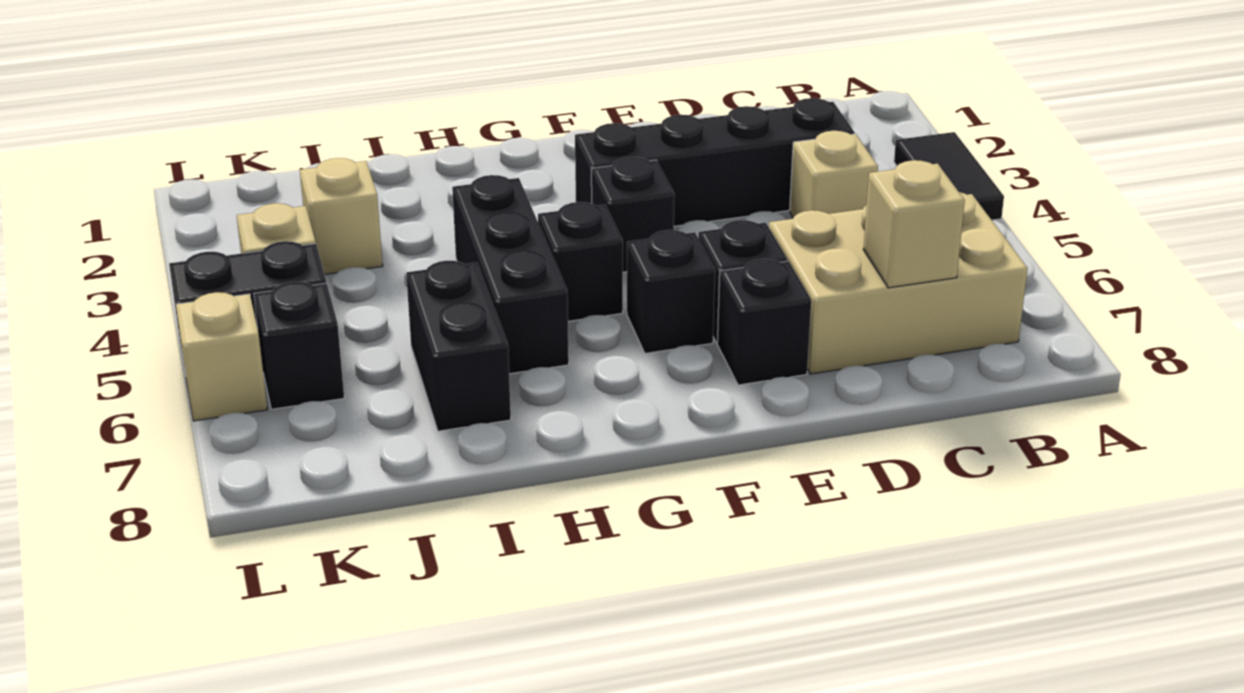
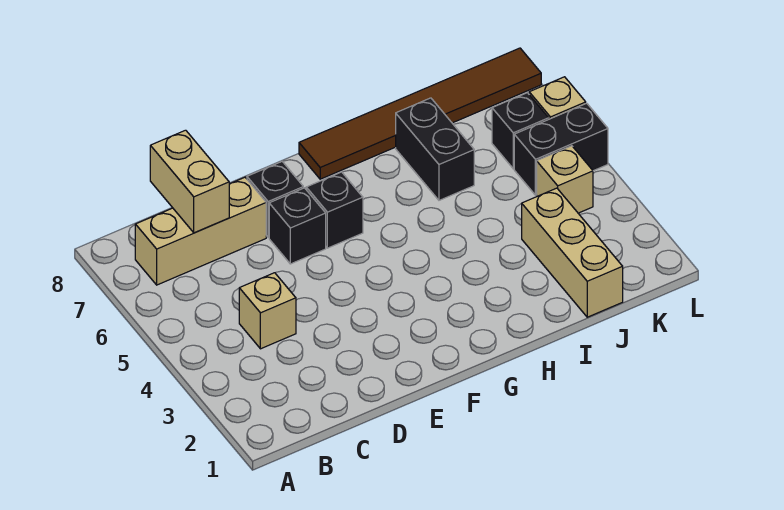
black tile A3:A4 level 1 -> none
tan brick B6:D7 level 1 -> tan brick B7:D7 level 1
black brick C3:F3 level 1 -> none
tan brick C7 level 2 -> tan brick C7:C8 level 2
black brick F4 level 1 -> none
black brick G5 level 1 -> none
none -> brown tile G8:L8 level 1
black brick H4:H6 level 1 -> none
tan brick J3 level 1 -> tan brick J1:J3 level 1

